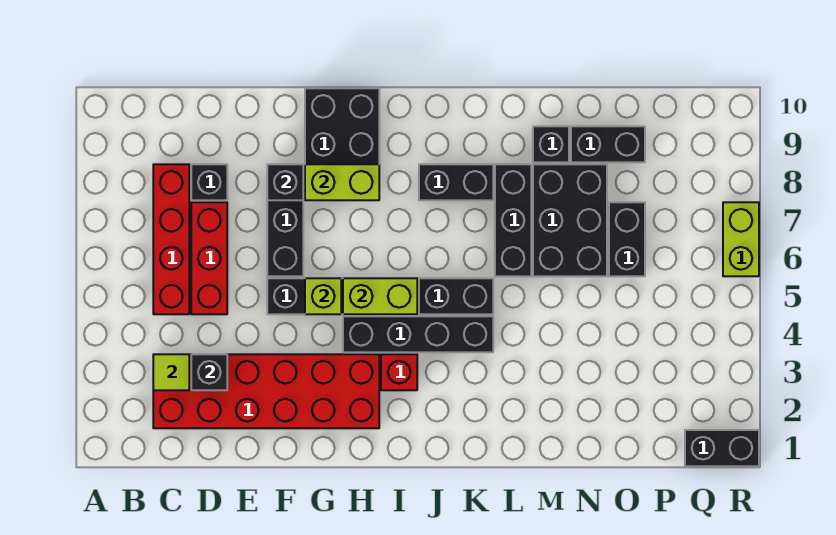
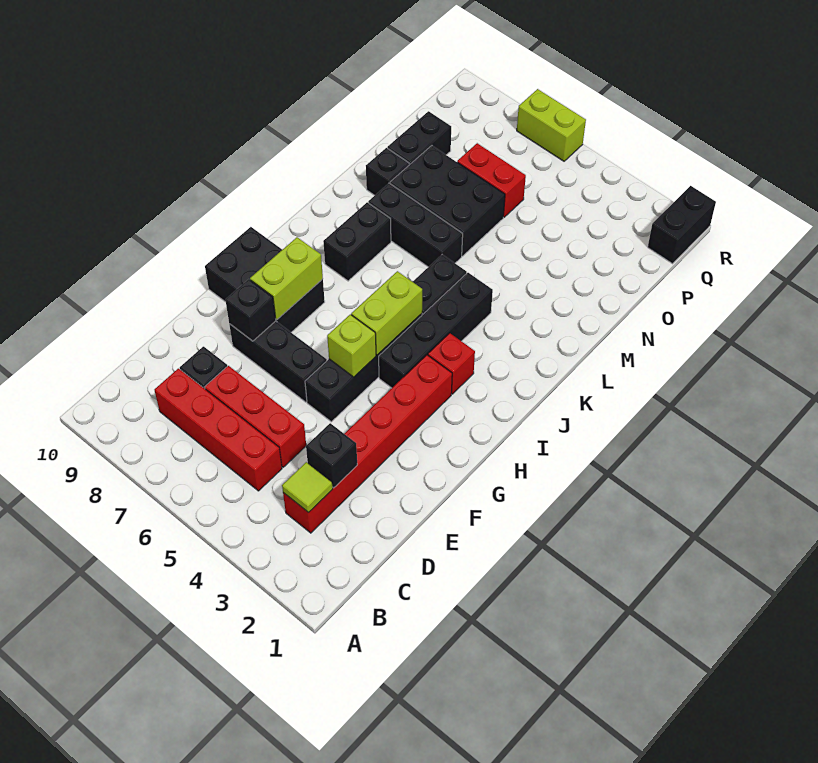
red brick C2:H3 level 1 -> red brick C3:H3 level 1
black brick O6:O7 level 1 -> red brick O6:O7 level 1

